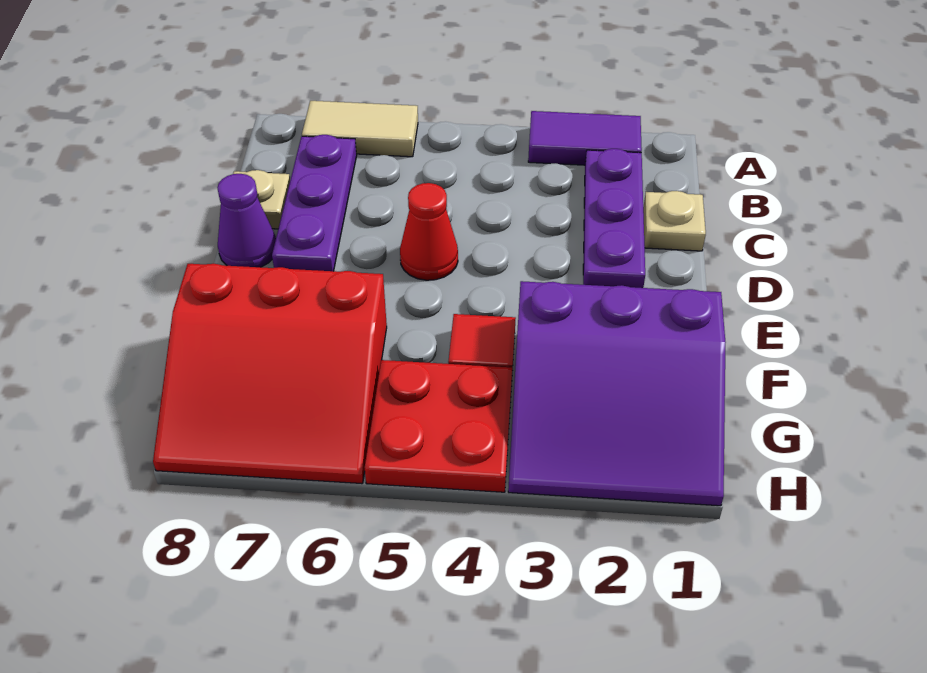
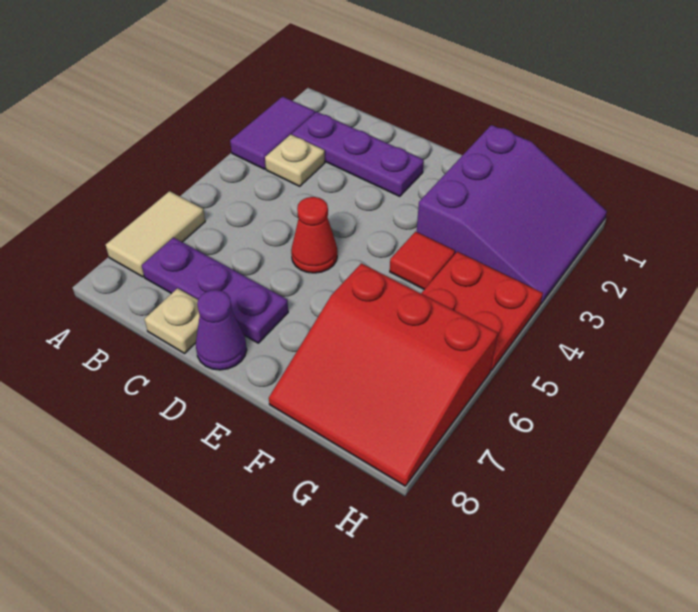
tan plate C1 level 1 -> tan plate B3 level 1
red slope F6:H8 level 1 top F -> red slope F6:H8 level 1 top 6

